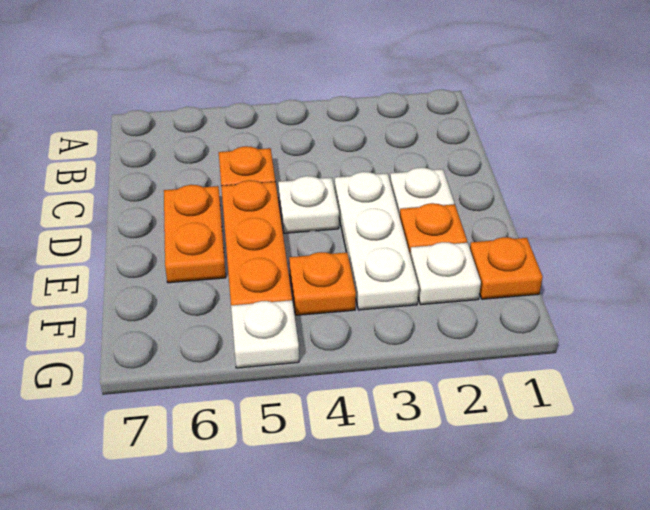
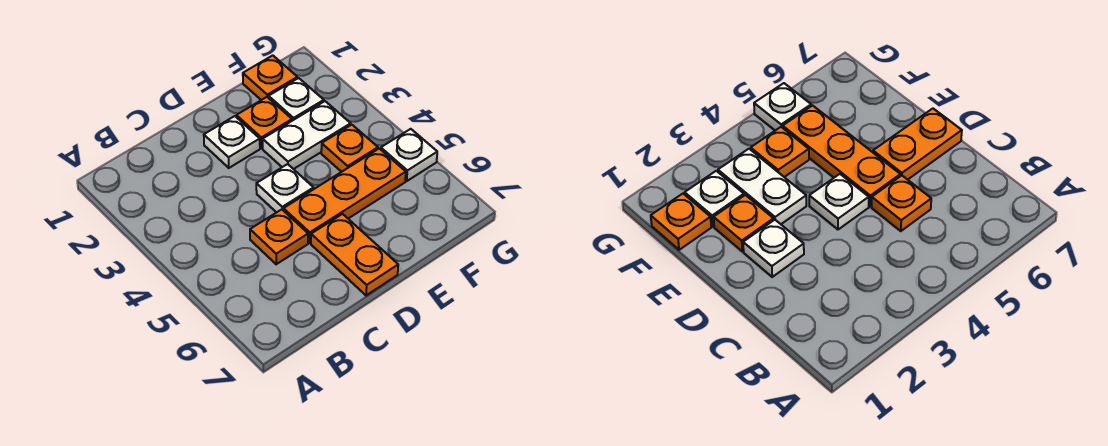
white plate D3:F3 level 1 -> white plate E3:F3 level 1
orange plate D6:E6 level 1 -> orange plate D6:D7 level 1

